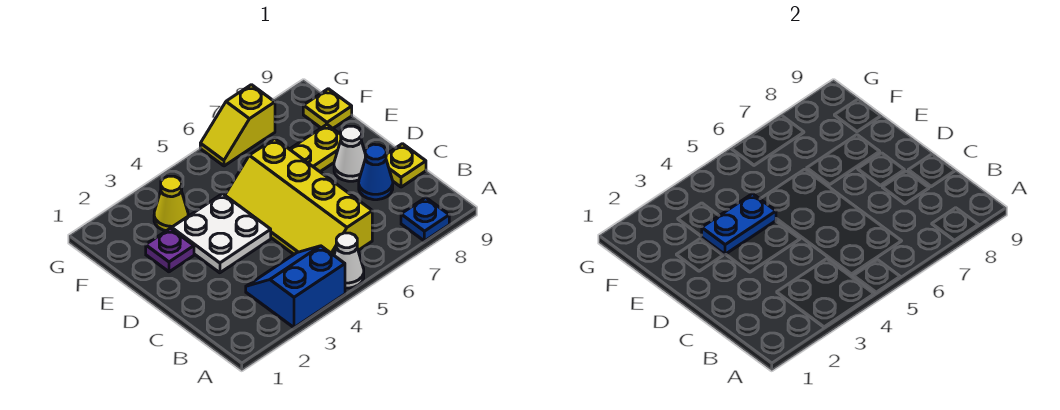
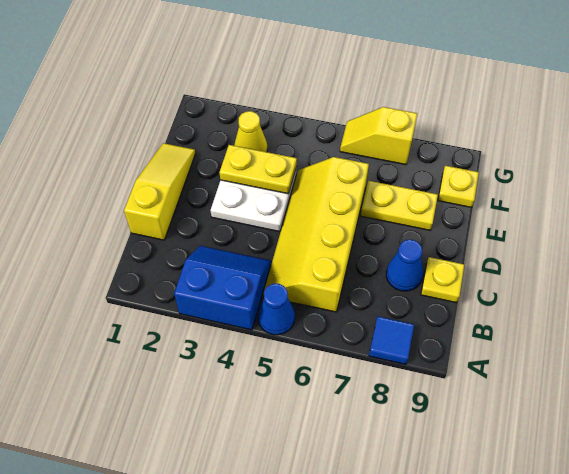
white cone A5 level 1 -> blue cone A5 level 1
blue plate A8 level 1 -> blue tile A8 level 1
none -> yellow slope C1:E1 level 1 top C
white cone D8 level 1 -> none
purple plate E2 level 1 -> none
blue plate E3:E4 level 2 -> yellow plate E3:E4 level 2

